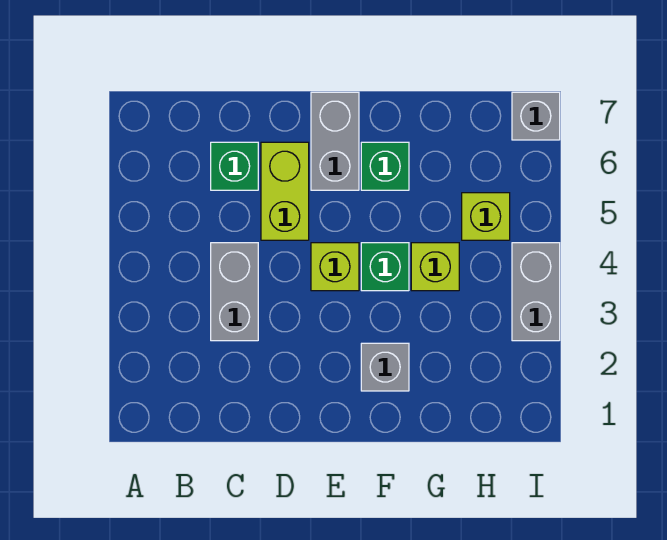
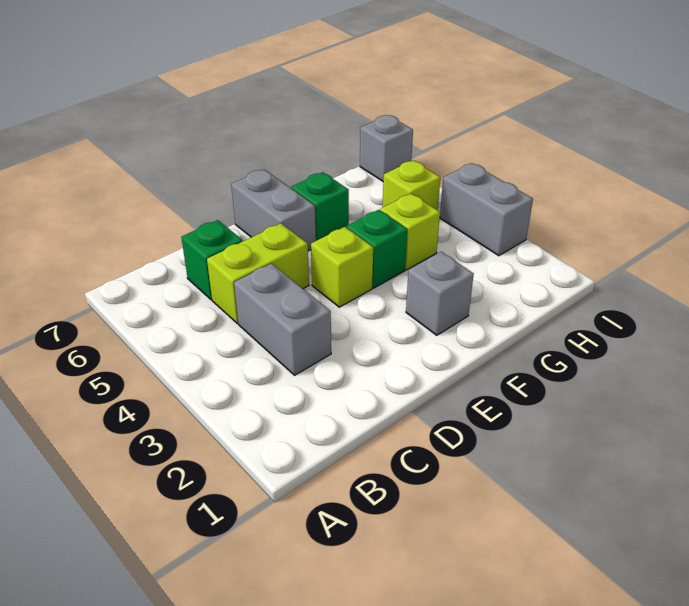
lime brick D5:D6 level 1 -> lime brick C5:D5 level 1

